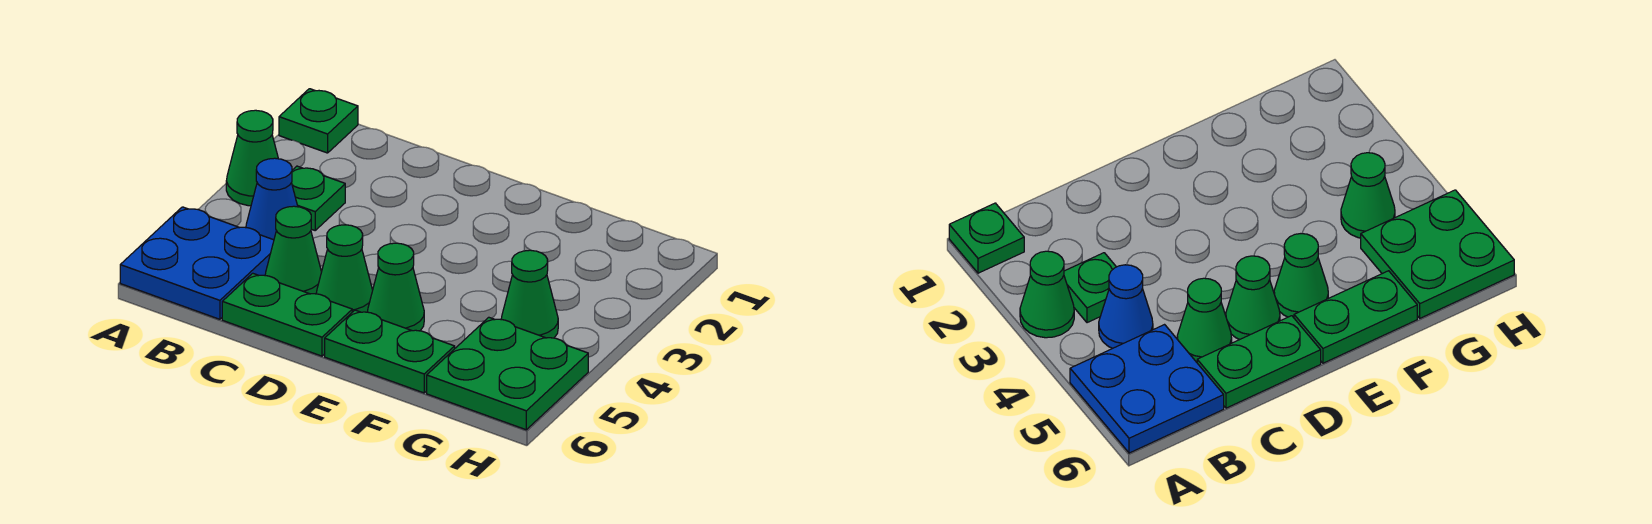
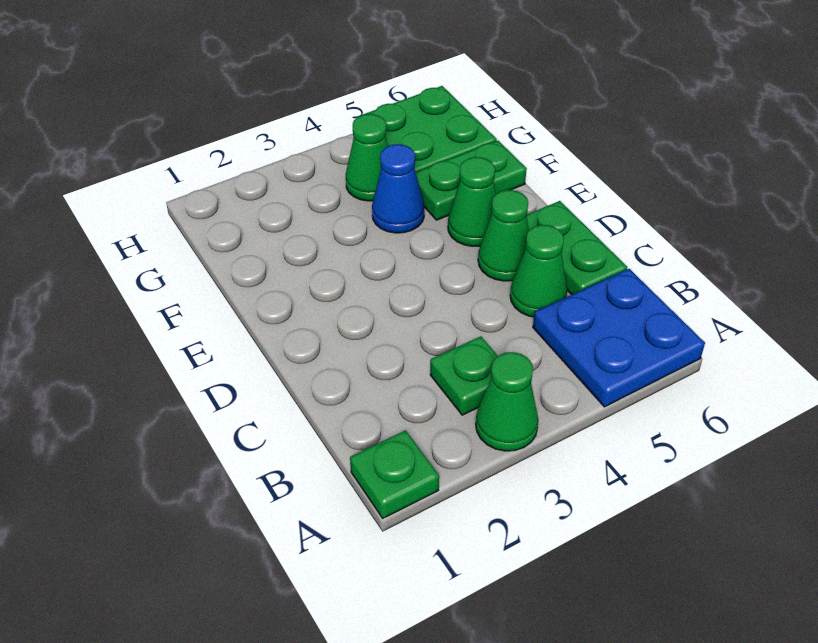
blue cone B4 level 1 -> blue cone F4 level 1
green plate E6:F6 level 1 -> green plate F5:F6 level 1

